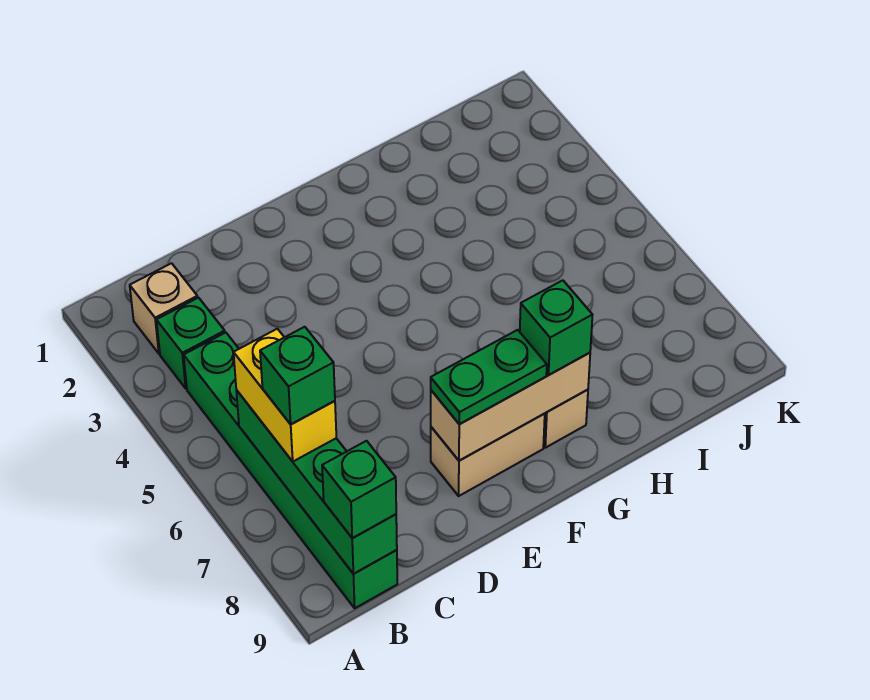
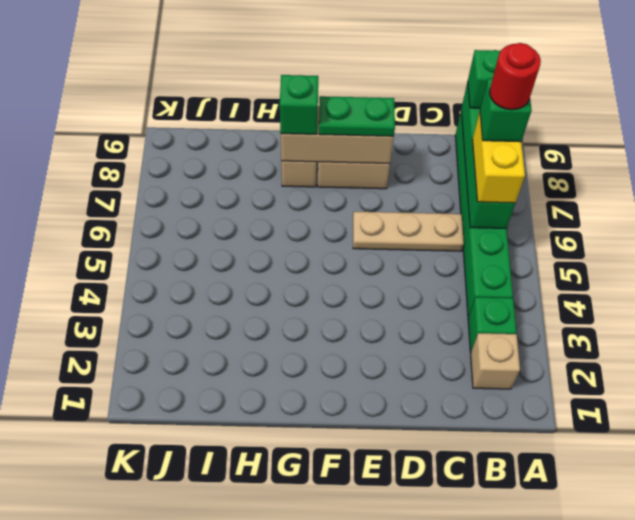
none -> red round brick B7 level 5
none -> tan plate C6:E6 level 1

